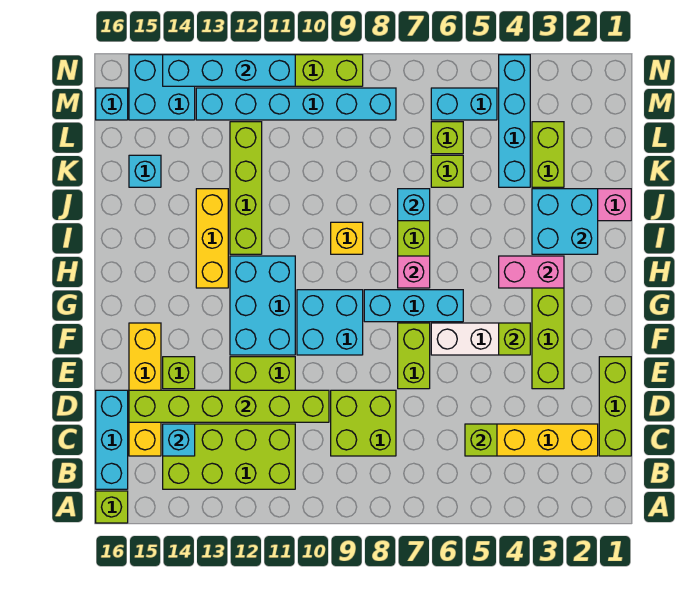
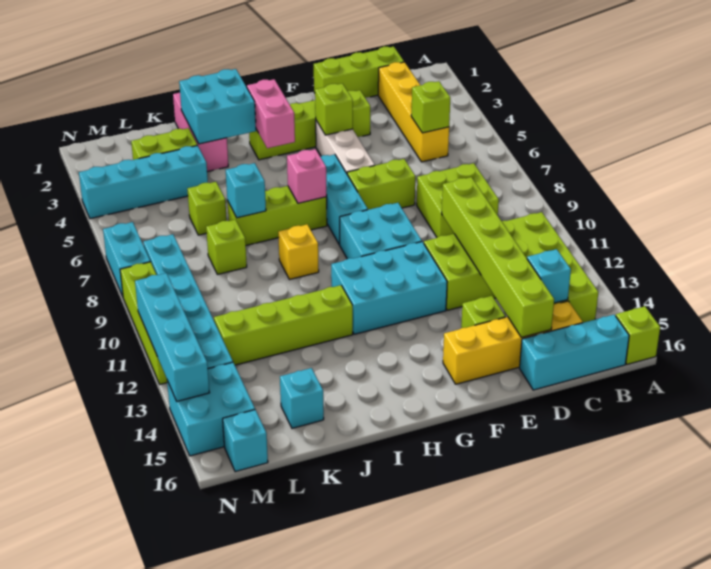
yellow brick H13:J13 level 1 -> none
lime brick L6 level 1 -> lime brick K8 level 1
cyan brick M5:M6 level 1 -> cyan brick N7:N8 level 1

